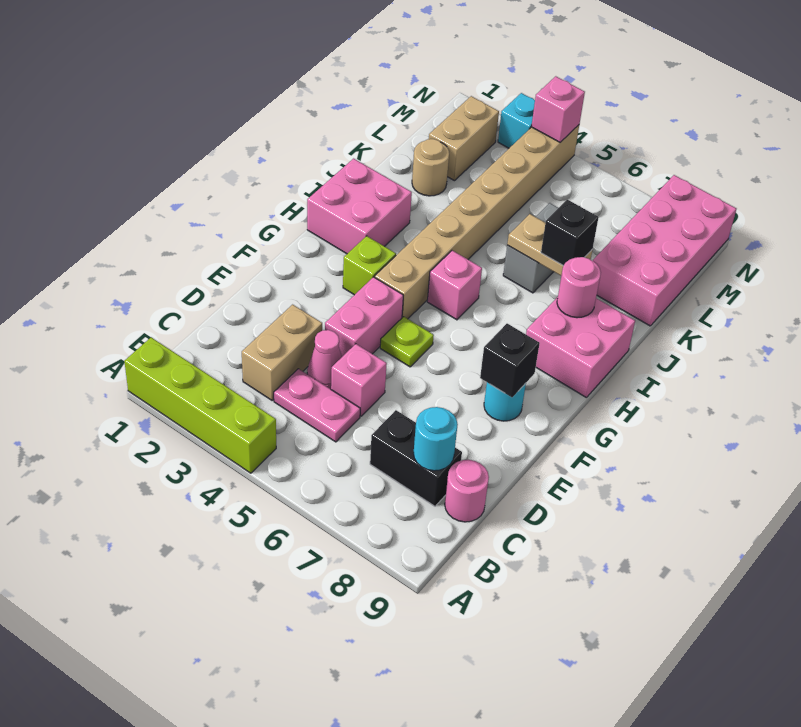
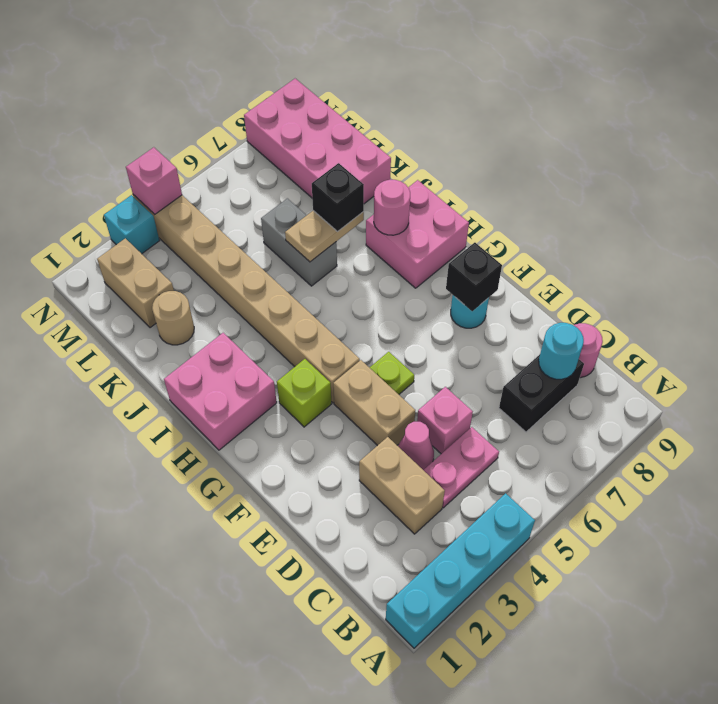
lime brick A1:A4 level 1 -> cyan brick A1:A4 level 1
pink brick E4:F4 level 1 -> tan brick E4:F4 level 1
pink brick H5 level 1 -> none

